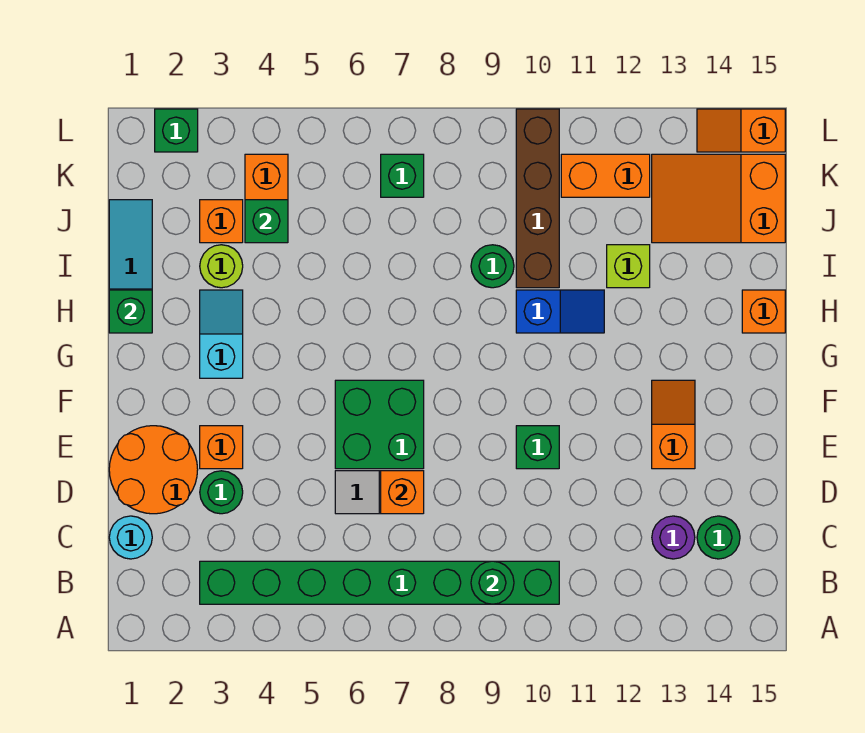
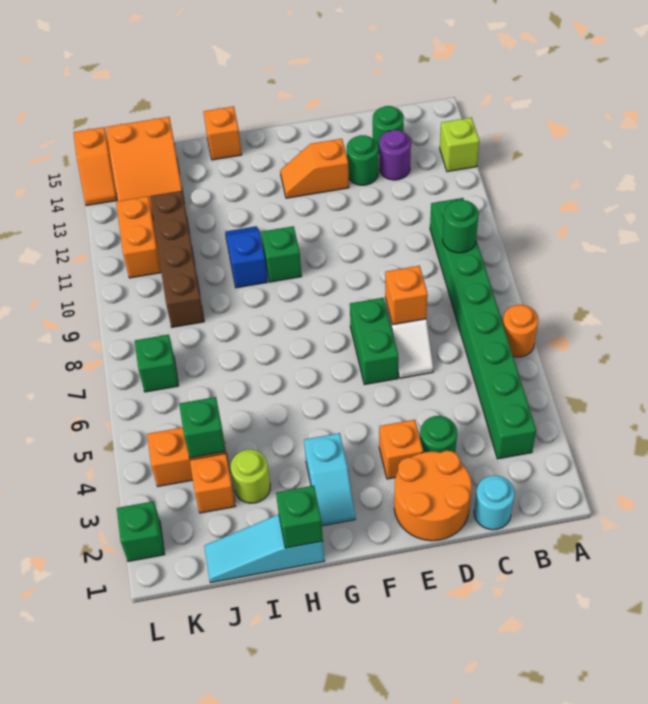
none -> orange round brick A6 level 1
green brick E6:F7 level 1 -> green brick E6:E7 level 1
green brick E10 level 1 -> green brick G10 level 1
cyan slope G3:H3 level 1 top G -> cyan slope G2:G3 level 1 top 3
green round brick I9 level 1 -> green round brick D13 level 1
brown brick I10:L10 level 1 -> brown brick J9:J12 level 1
lime brick I12 level 1 -> lime brick A13 level 1

